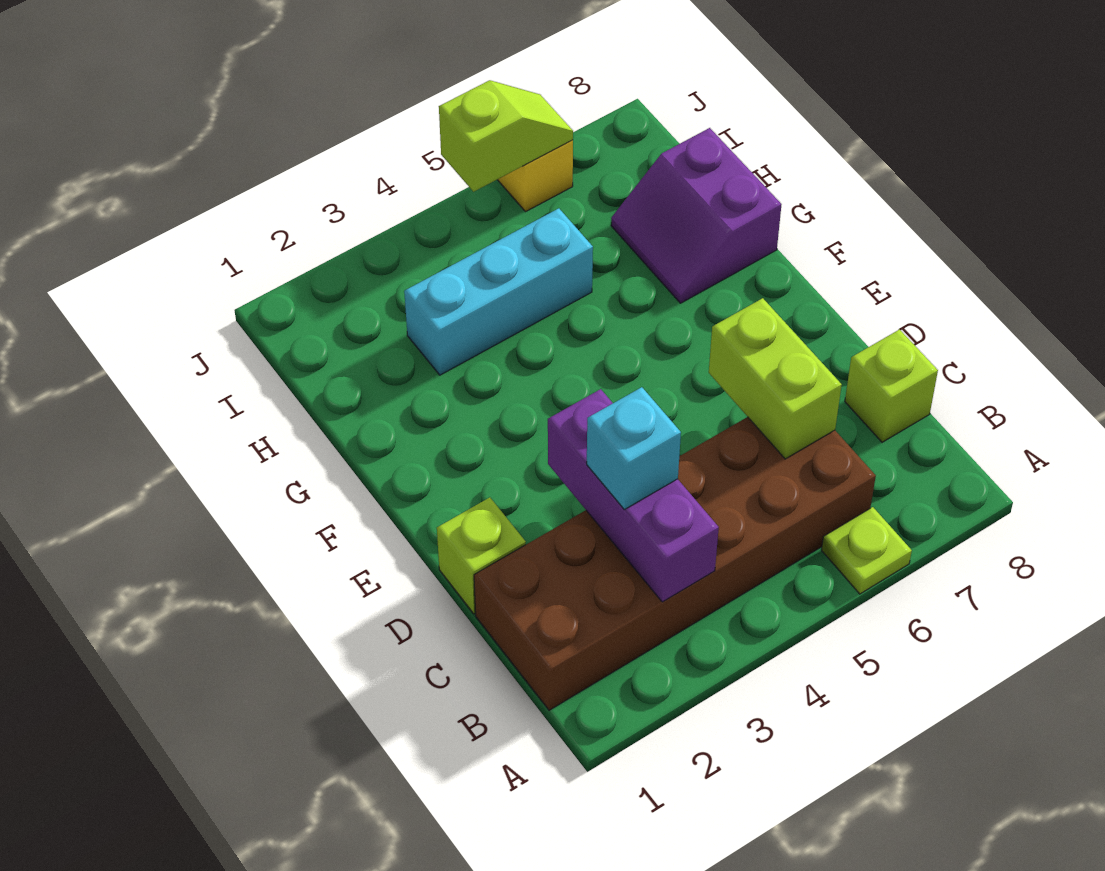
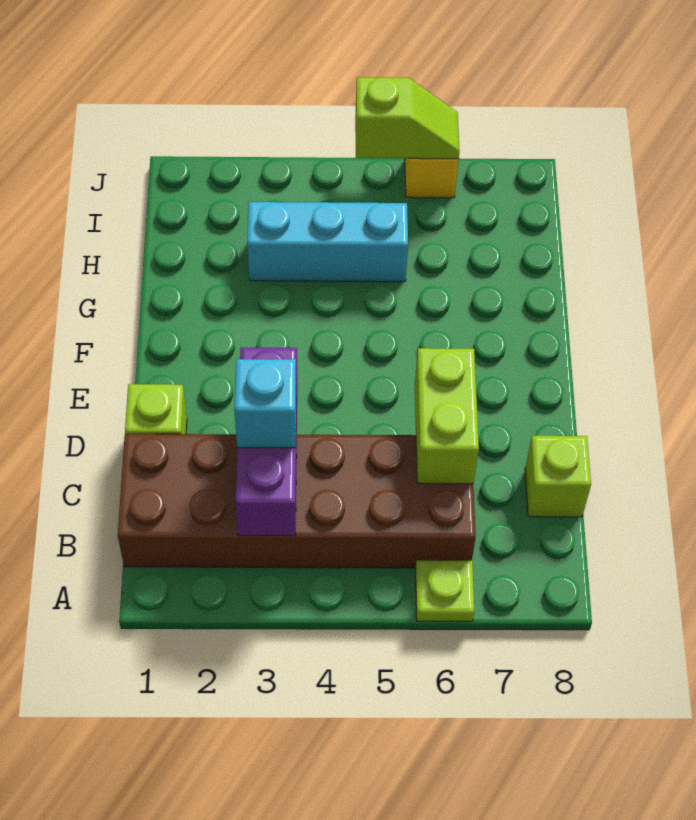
purple slope G7:H8 level 1 top 8 -> none

